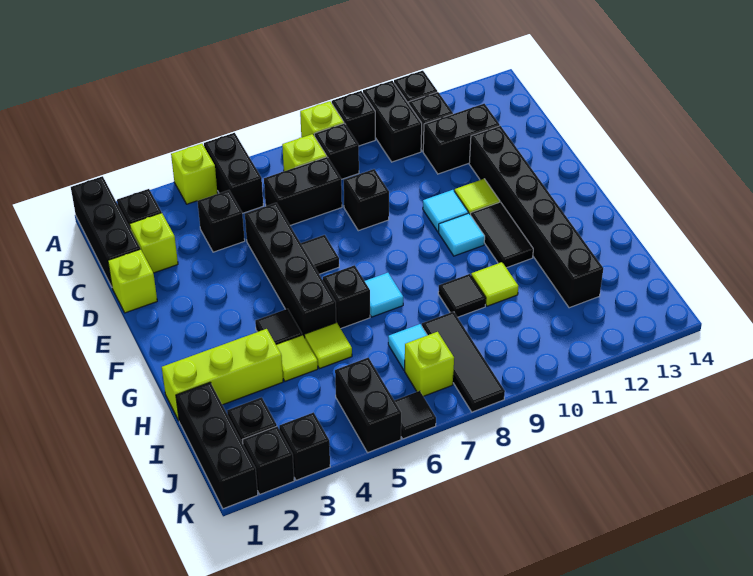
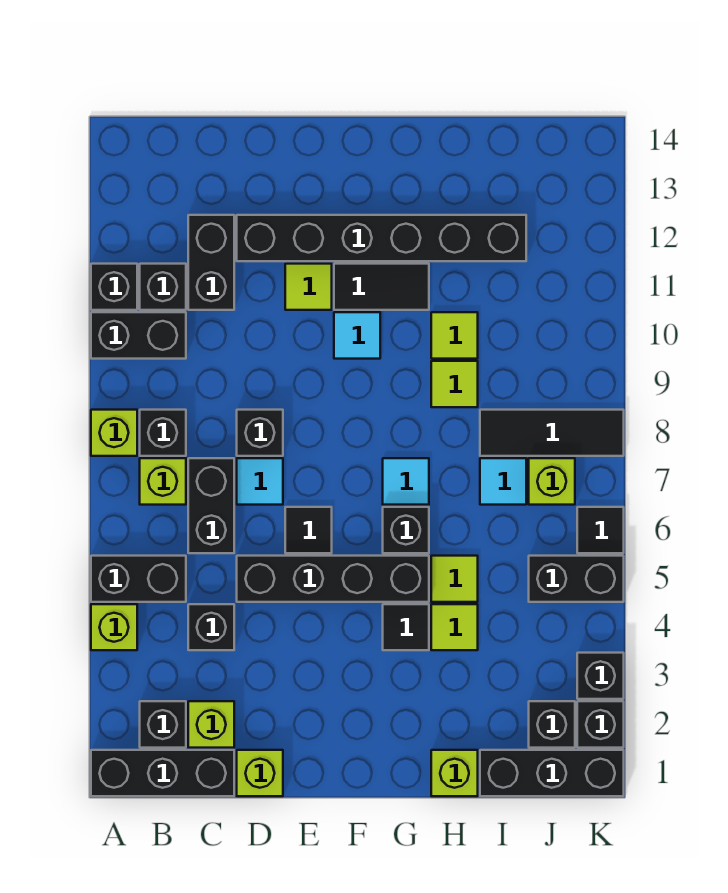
black brick A9 level 1 -> none
cyan tile E10 level 1 -> cyan tile D7 level 1
lime brick H1:H3 level 1 -> lime brick H1 level 1
black tile H9 level 1 -> lime tile H9 level 1

